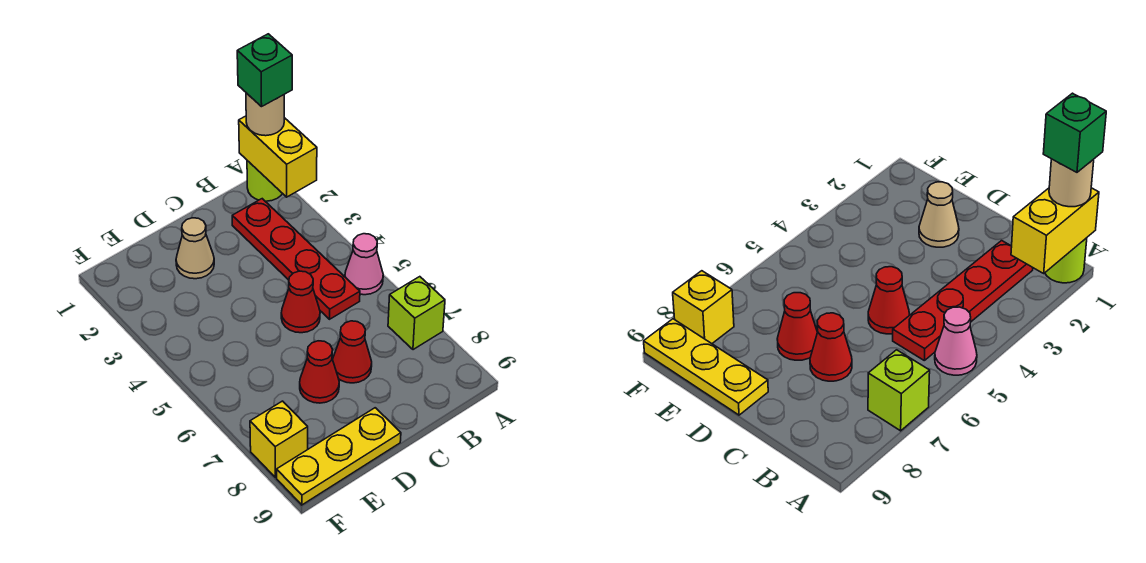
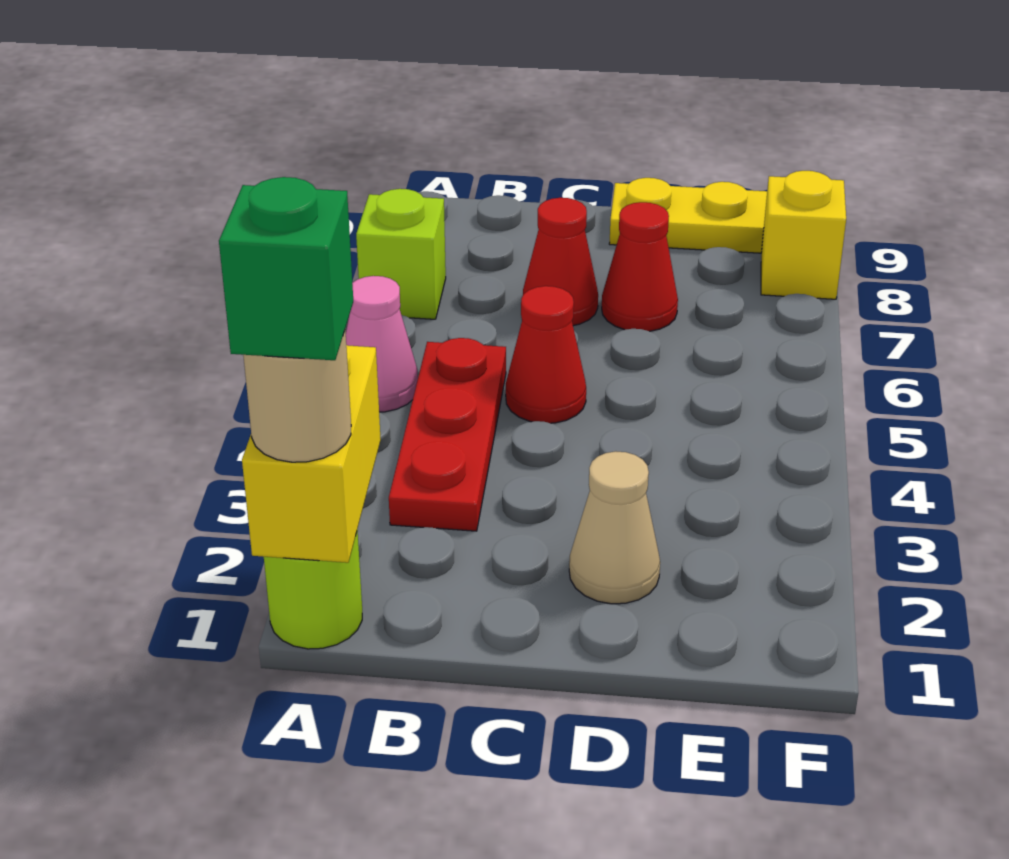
red plate B2:B5 level 1 -> red plate B3:B5 level 1

